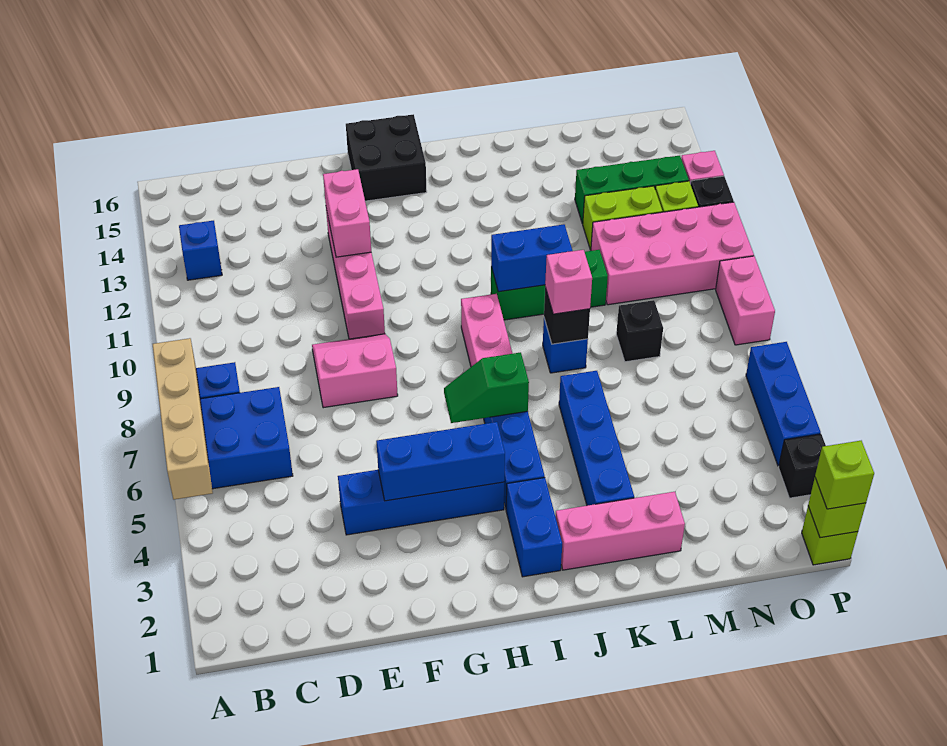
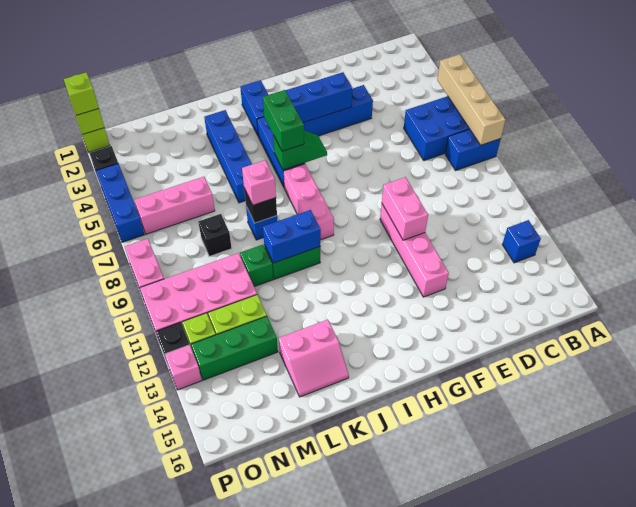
pink slope E8:F9 level 1 top 8 -> pink slope K14:L15 level 1 top 14
pink brick F12:F13 level 2 -> pink brick F10:F11 level 2
black brick G15:H16 level 1 -> none
none -> green brick I5:I6 level 3
pink brick J2:L2 level 1 -> pink brick M6:O6 level 1

